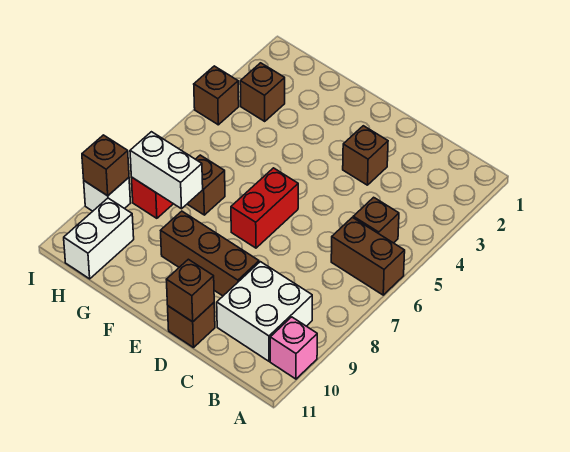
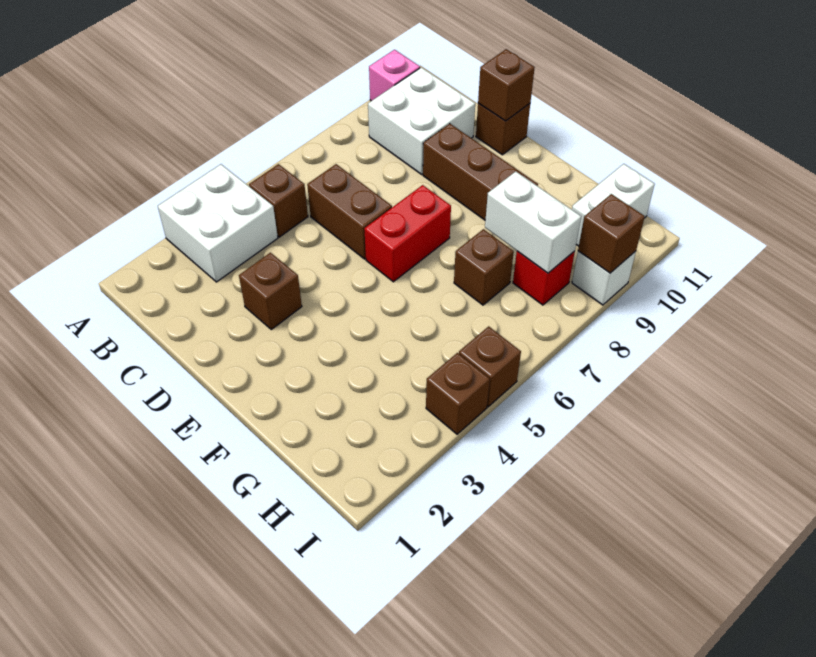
none -> white brick A3:B4 level 1
brown brick A6:B6 level 1 -> brown brick C6:D6 level 1
brown brick H3 level 1 -> brown brick I5 level 1

